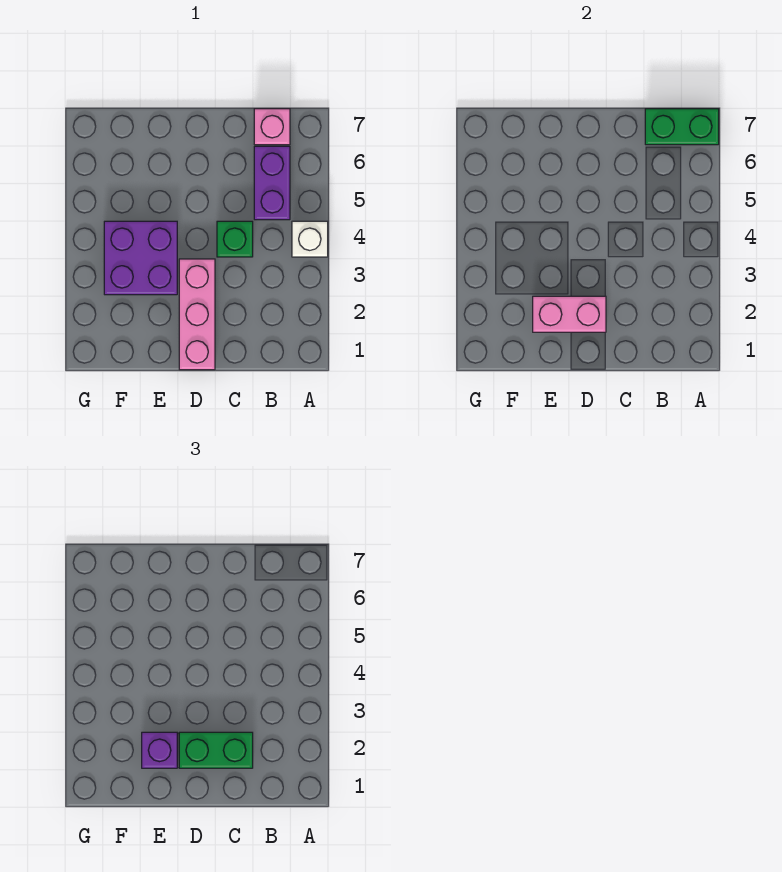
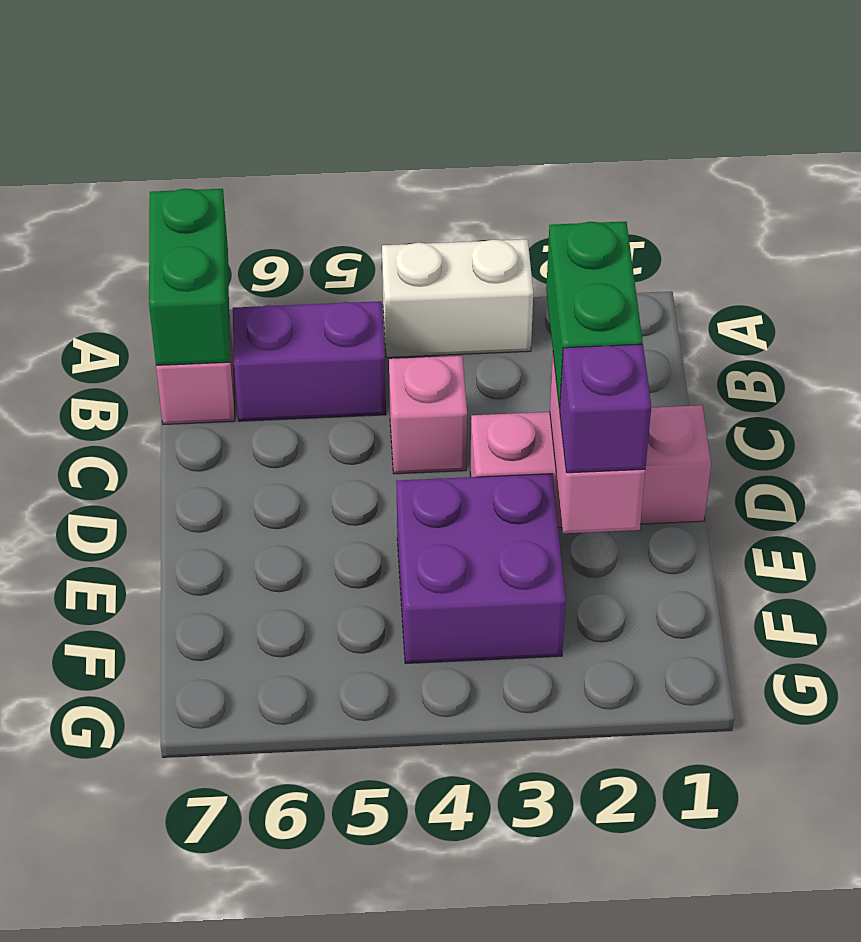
white brick A4 level 1 -> white brick A3:A4 level 1
green brick C4 level 1 -> pink brick C4 level 1

